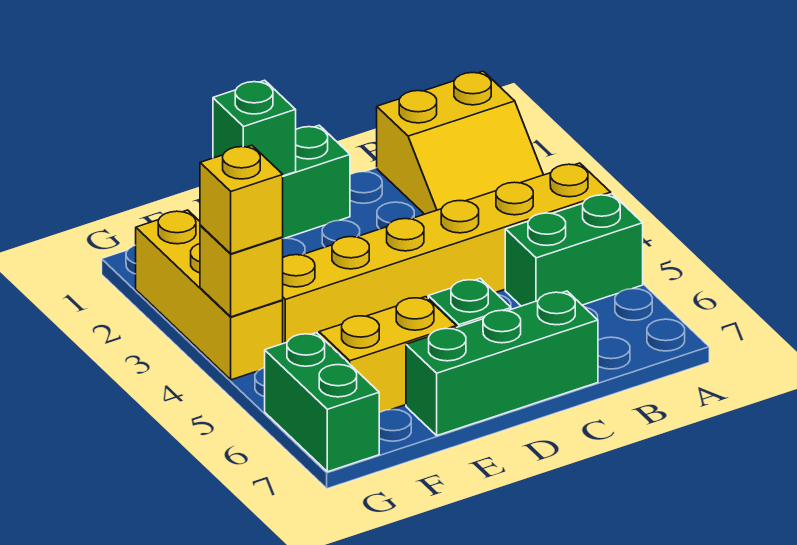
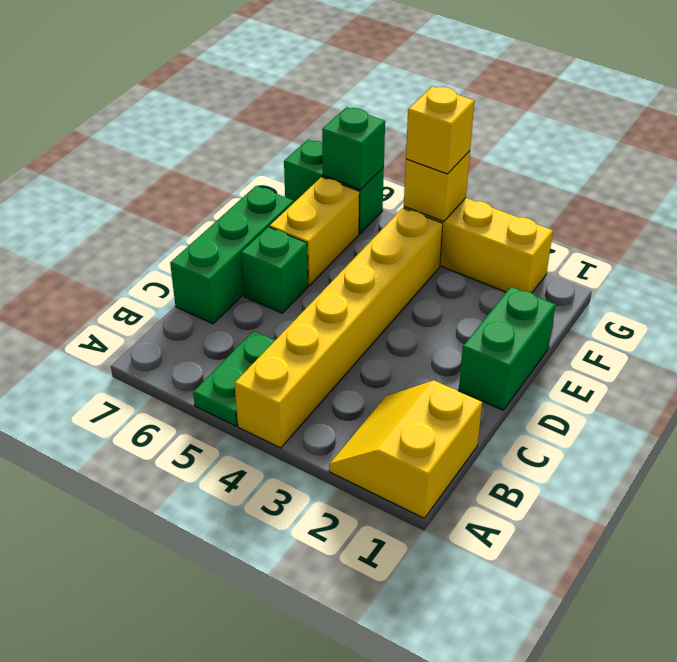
green brick A5:B5 level 1 -> green plate A5:B5 level 1
green brick E1 level 2 -> green brick G6 level 2

